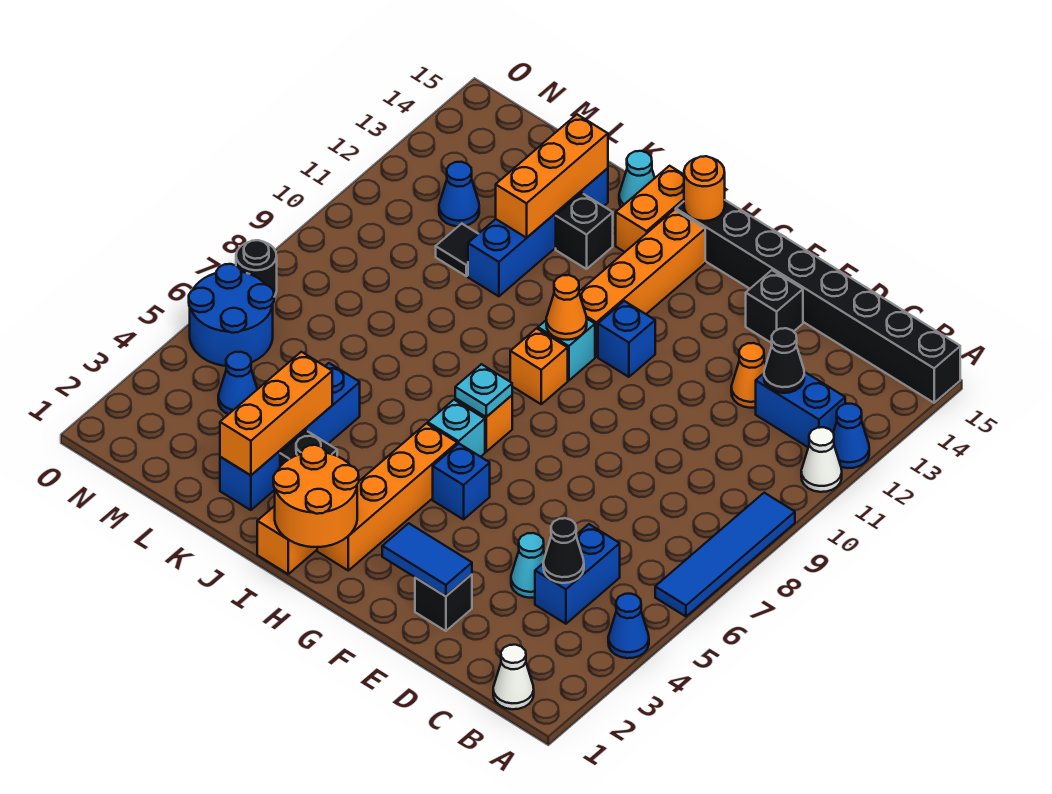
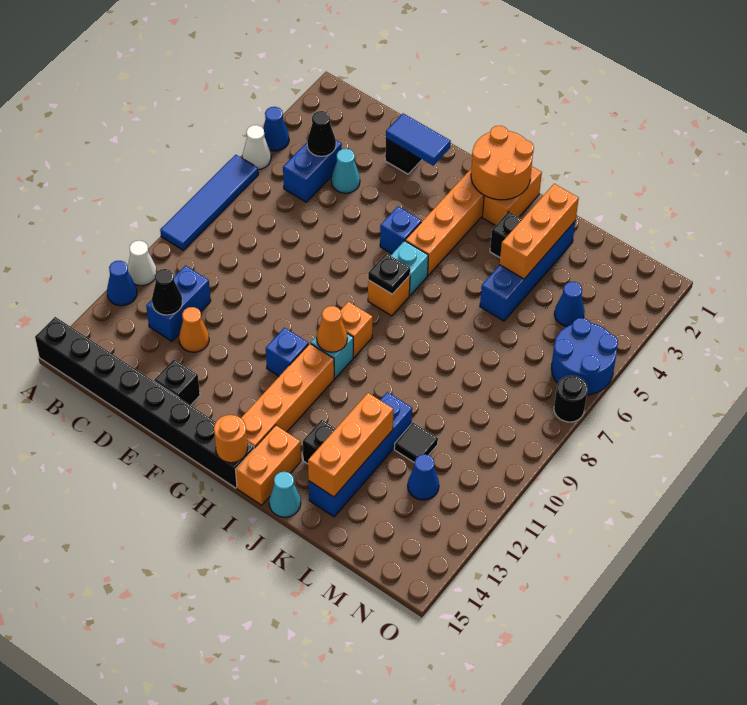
white cone B1 level 1 -> white cone A5 level 1
blue brick B12:C12 level 1 -> blue brick C11:C12 level 1
cyan plate H7 level 2 -> black plate H7 level 2

